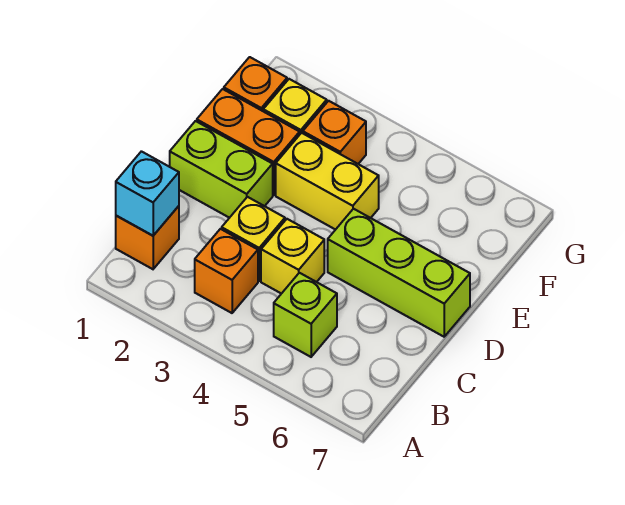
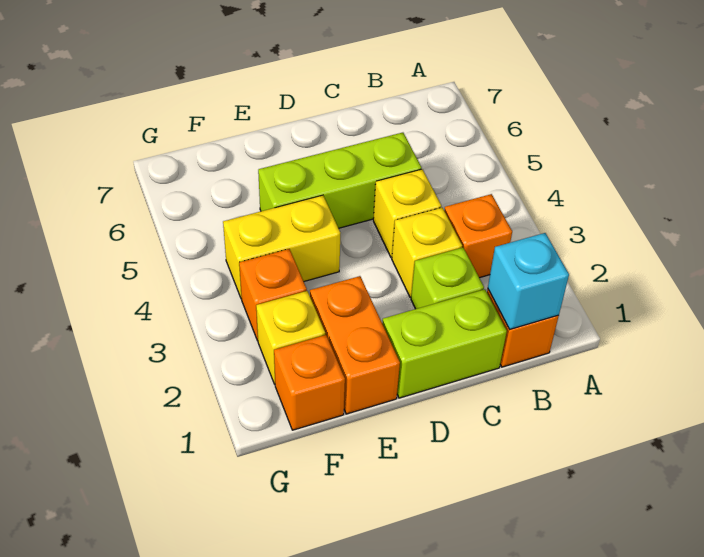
lime brick B5 level 1 -> lime brick C2 level 1
lime brick D1:D2 level 1 -> lime brick C1:D1 level 1
lime brick D5:D7 level 1 -> lime brick C5:E5 level 1
yellow brick E3:E4 level 1 -> yellow brick E4:F4 level 1

